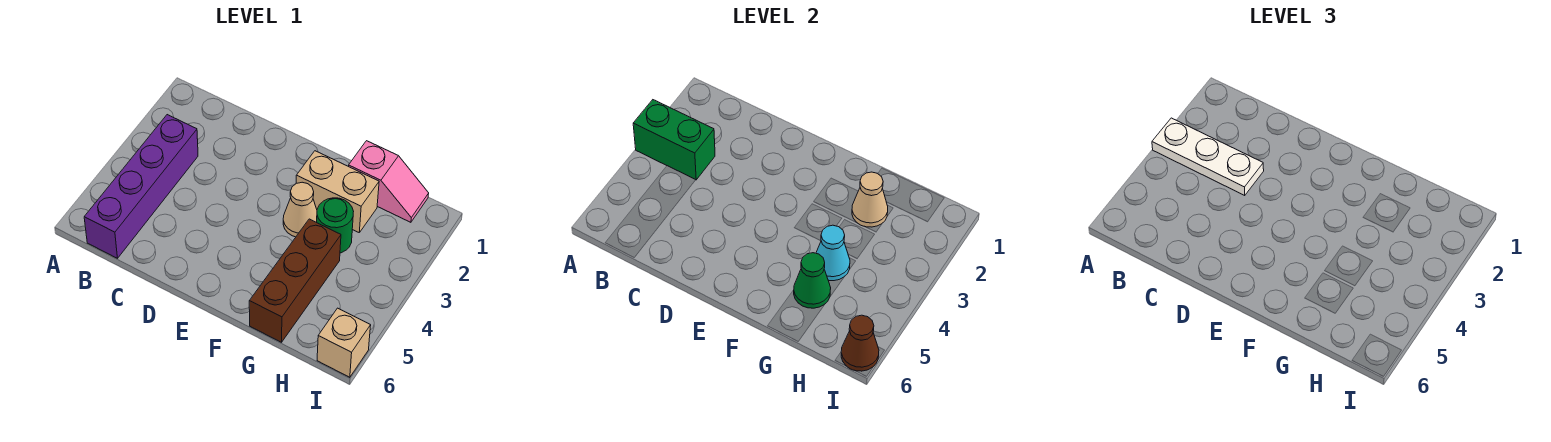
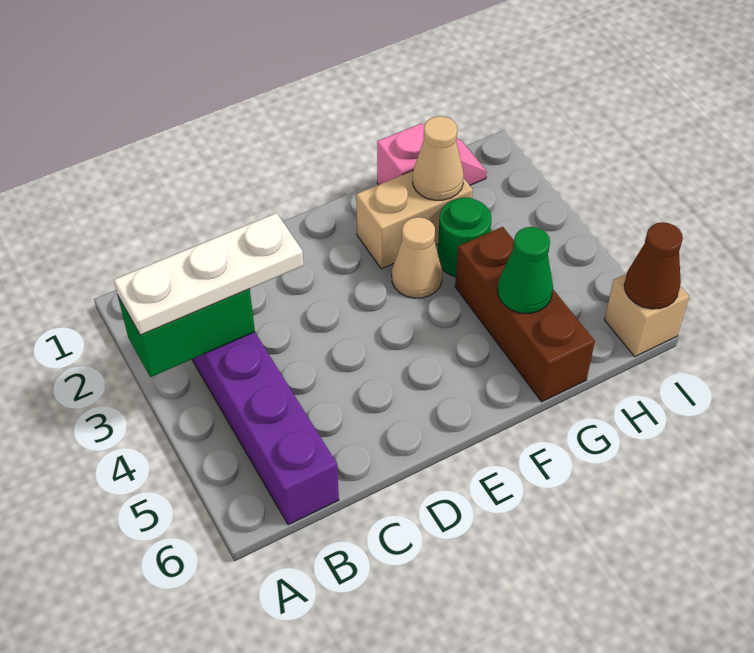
cyan cone G4 level 2 -> none

